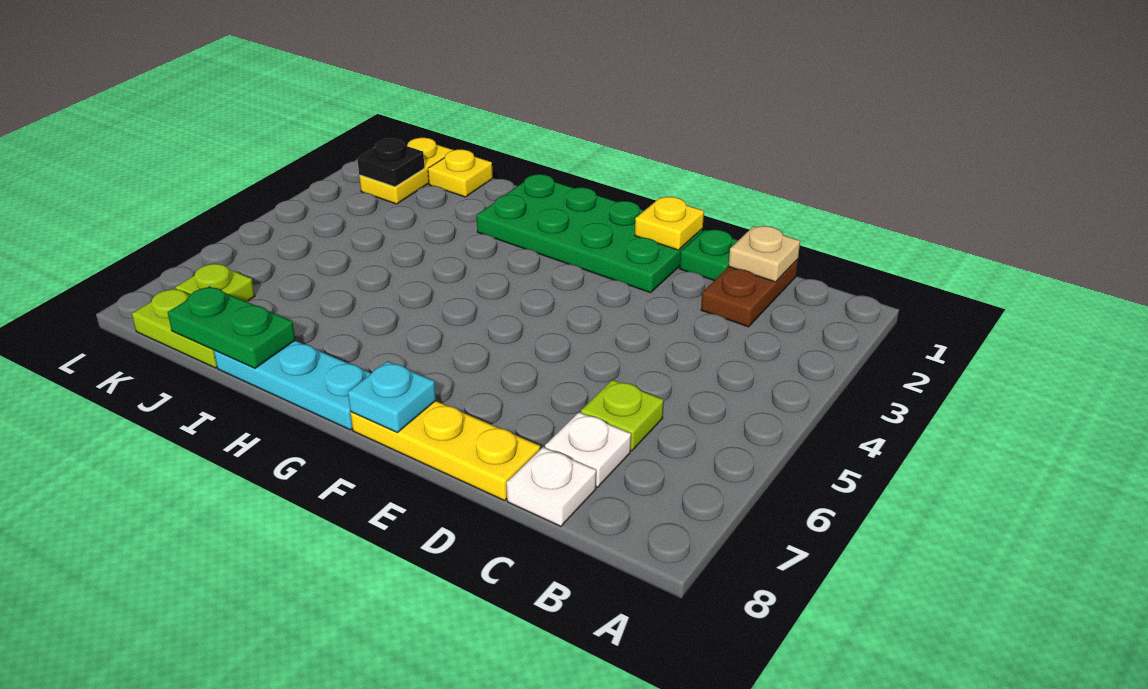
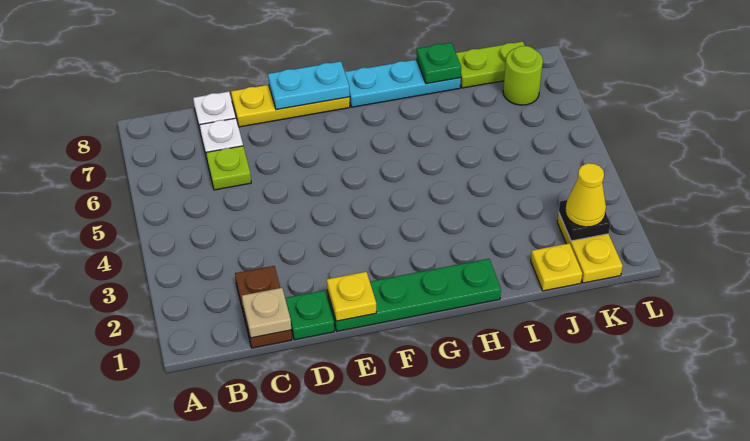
green plate E1:H2 level 1 -> green plate E1:H1 level 1
cyan plate F8 level 2 -> cyan plate E8:F8 level 2
green plate I8:J8 level 2 -> green plate I8 level 2
none -> yellow cone K2 level 3
lime plate K7 level 1 -> lime round brick K7 level 1

